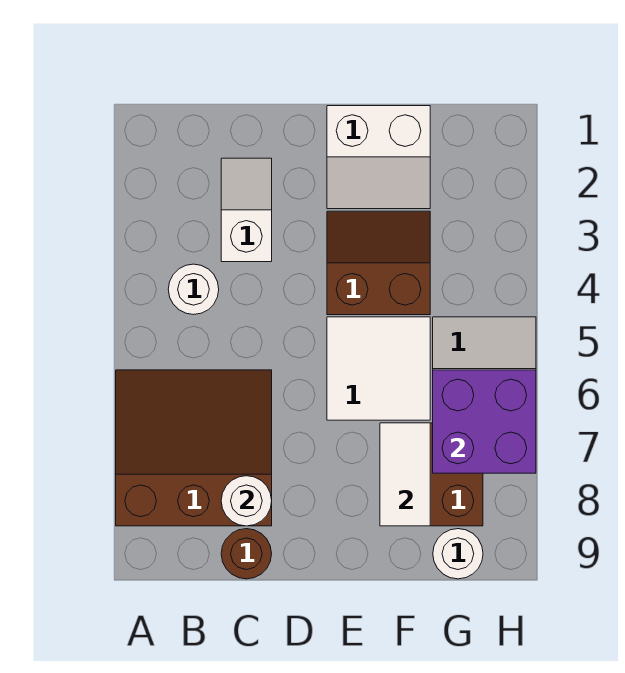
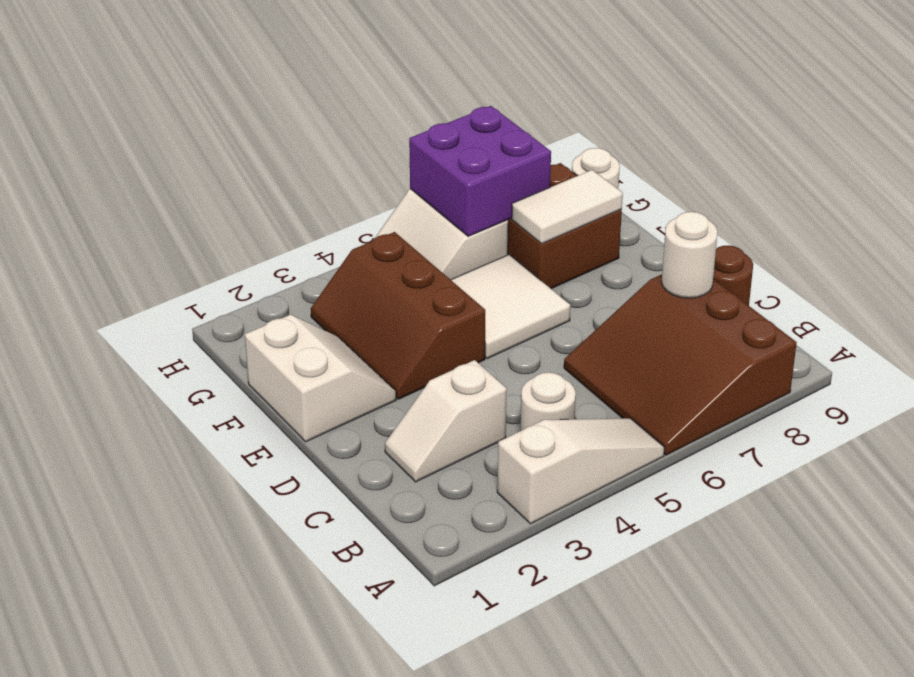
none -> white slope A3:A5 level 1 top 3
brown slope E3:F4 level 1 top 4 -> brown slope E3:G4 level 1 top 4

